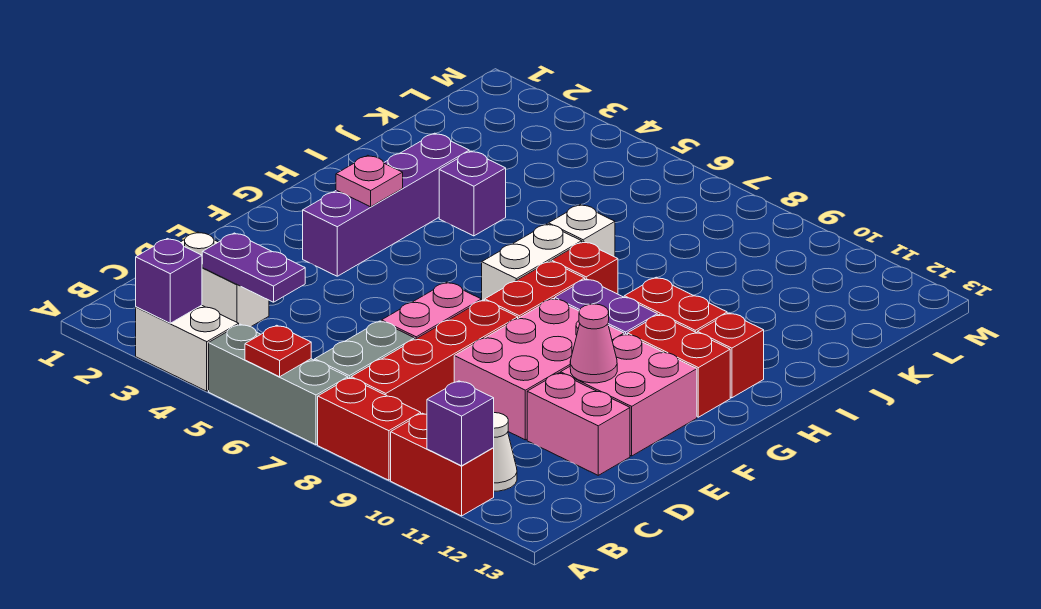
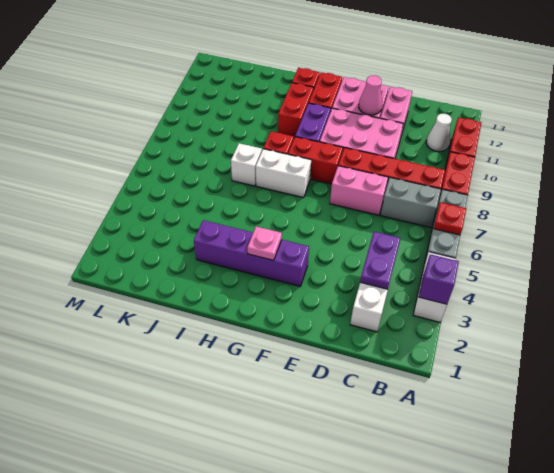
purple brick A11 level 2 -> none
purple brick I4 level 1 -> none

